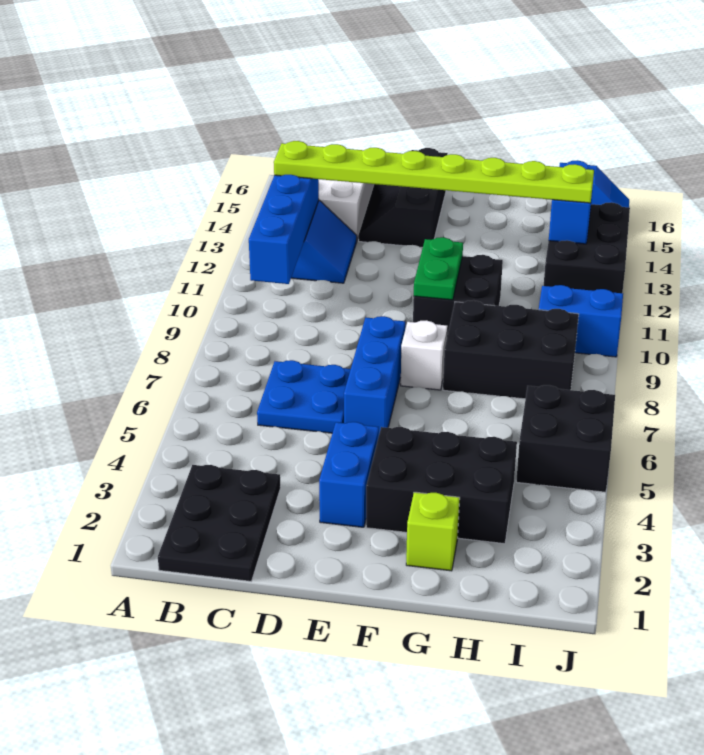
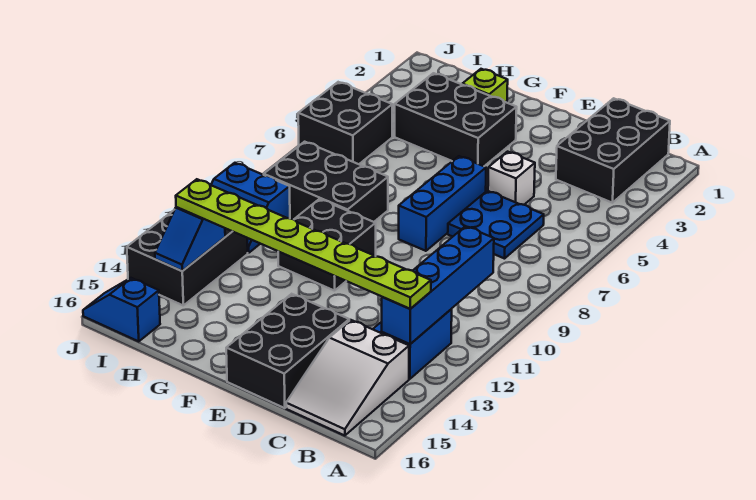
black plate B1:C3 level 1 -> black brick B1:C3 level 1
black slope D14:E16 level 1 top E -> black brick D14:E16 level 1
blue brick E3:E4 level 1 -> none
white brick F8 level 1 -> white brick D5 level 1
green plate F10:F11 level 2 -> none

